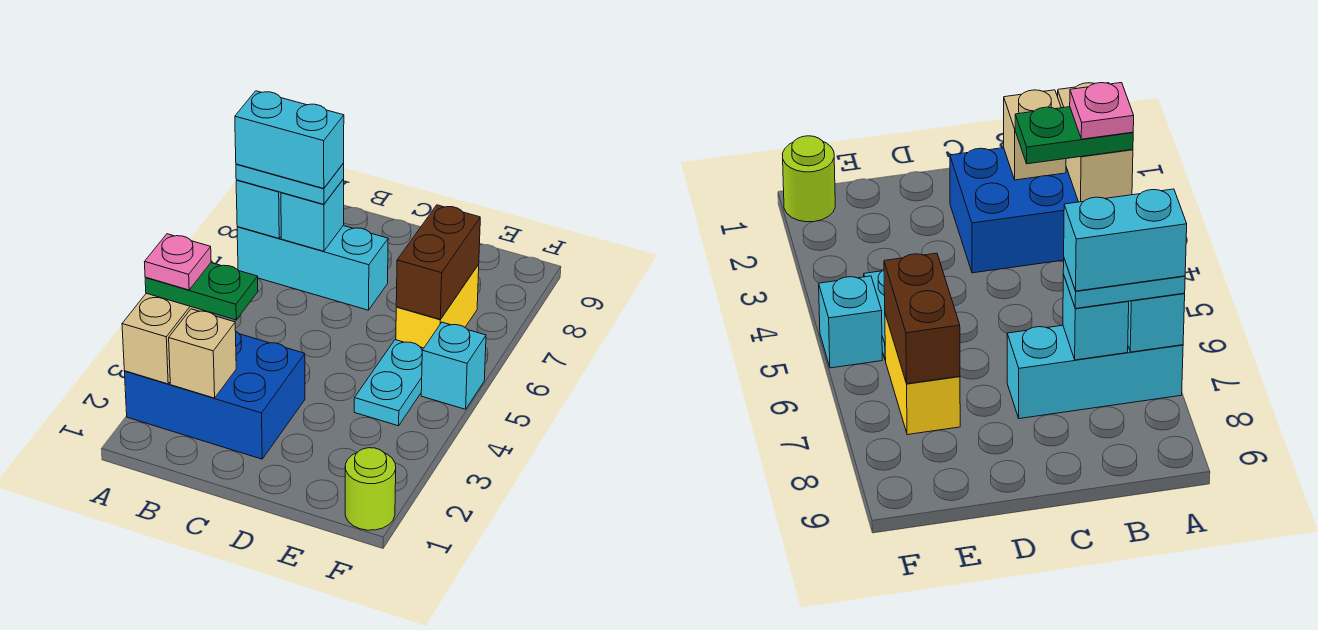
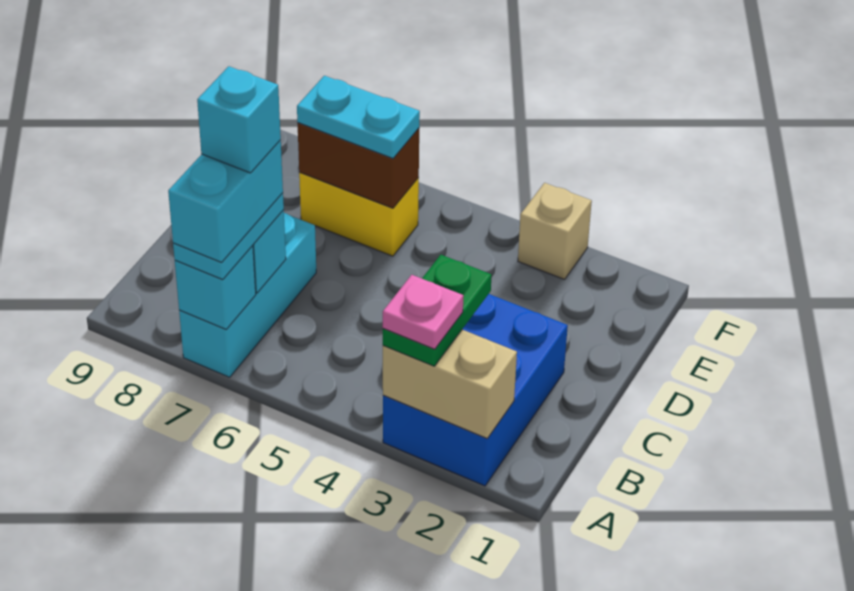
tan brick B2 level 2 -> tan brick F3 level 1
cyan plate E4:E5 level 1 -> cyan plate E6:E7 level 3
lime round brick F1 level 1 -> none
cyan brick F5 level 1 -> cyan brick B7 level 5

